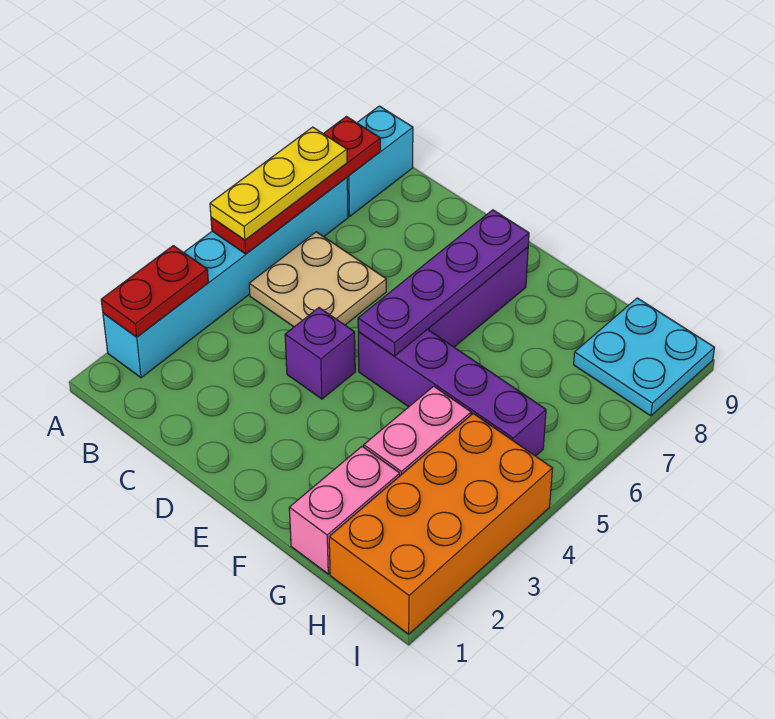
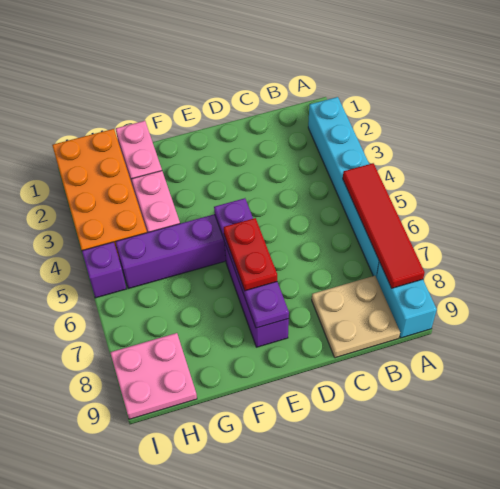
red plate A2:A3 level 2 -> red plate E6:E7 level 3
red plate A5:A8 level 2 -> red tile A5:A8 level 2
yellow plate A5:A7 level 3 -> none
tan plate B5:C6 level 1 -> tan plate B8:C9 level 1
purple brick D4 level 1 -> purple brick I5 level 1
cyan plate H8:I9 level 1 -> pink plate H8:I9 level 1

